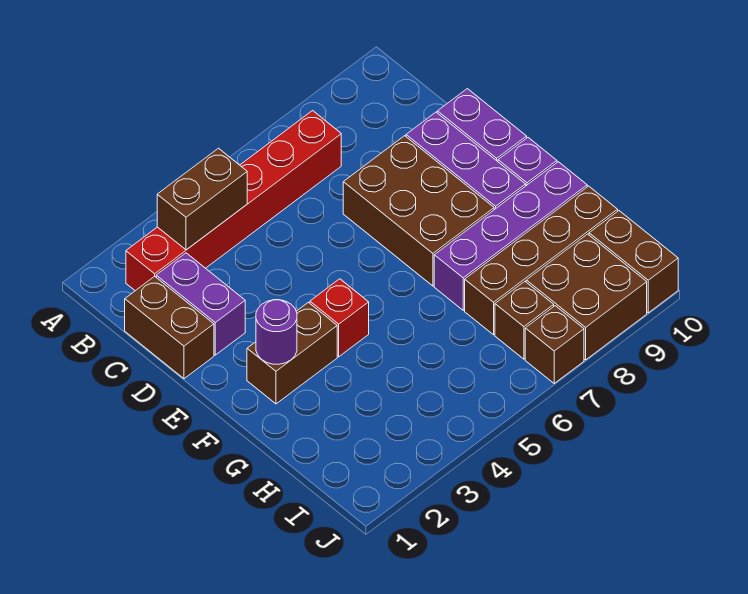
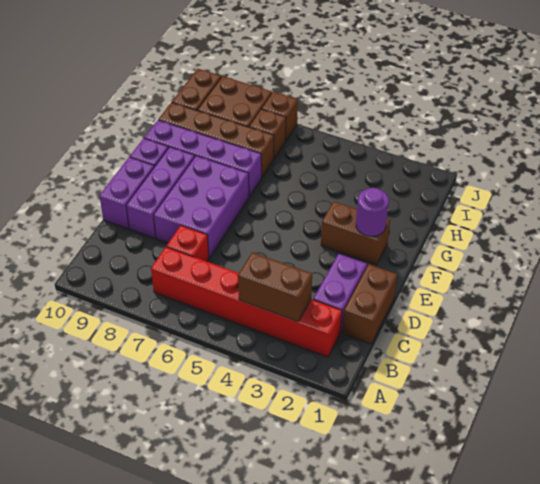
brown brick D7:F8 level 1 -> purple brick D7:F8 level 1
red brick F4 level 1 -> red brick C7 level 1

